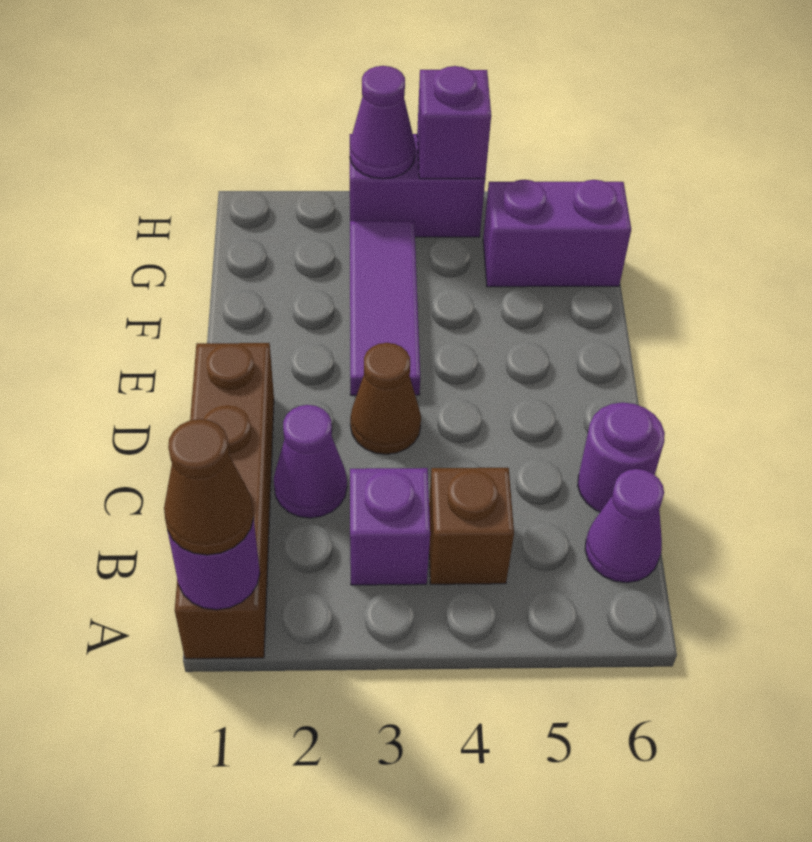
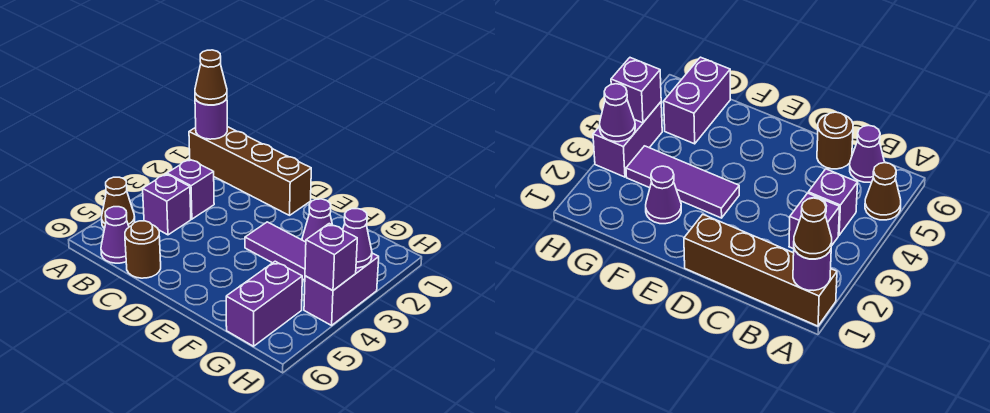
brown brick B4 level 1 -> purple brick B4 level 1
purple cone C2 level 1 -> purple cone F2 level 1
purple round brick C6 level 1 -> brown round brick C6 level 1
brown cone D3 level 1 -> brown cone A5 level 1

